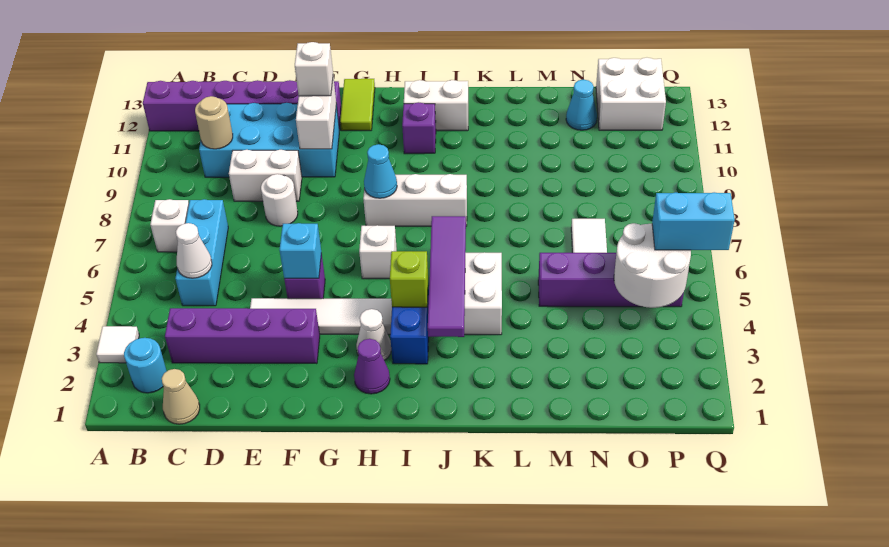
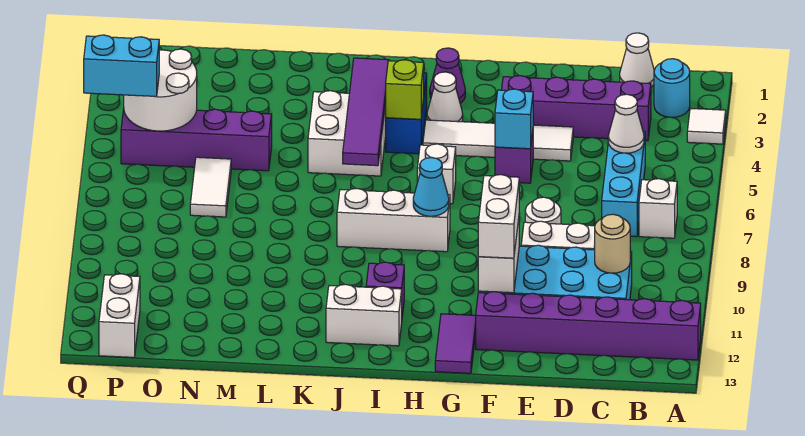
tan cone C1 level 1 -> white cone C1 level 1
white brick F11 level 3 -> white brick F10:F11 level 3
lime tile G12:G13 level 1 -> purple tile G12:G13 level 1
cyan cone N12 level 1 -> none
white brick O12:P13 level 1 -> white brick P12:P13 level 1

